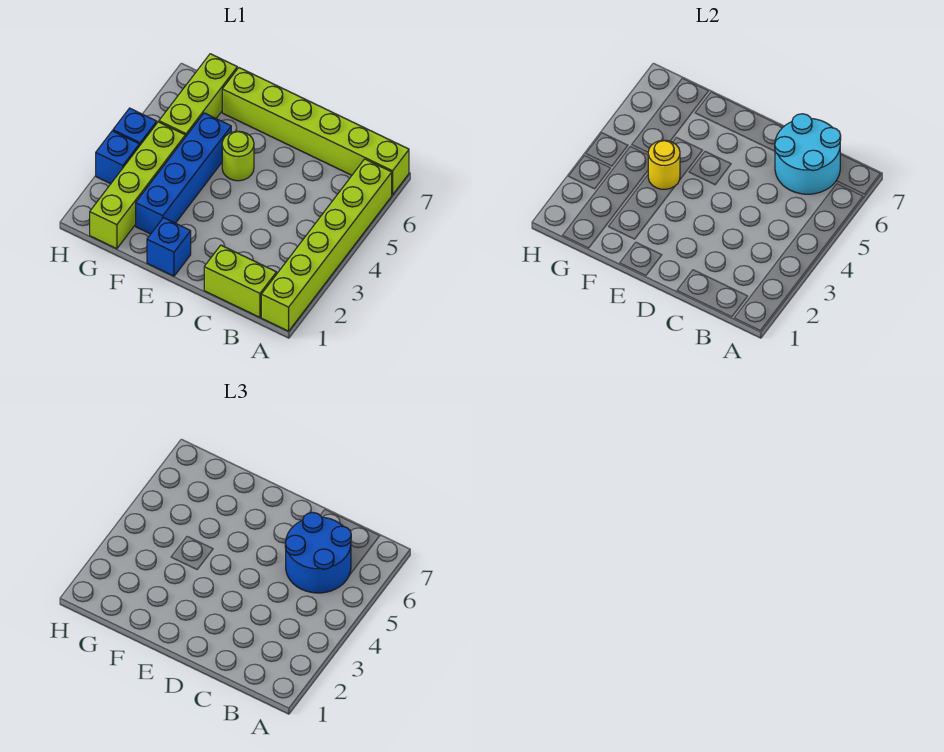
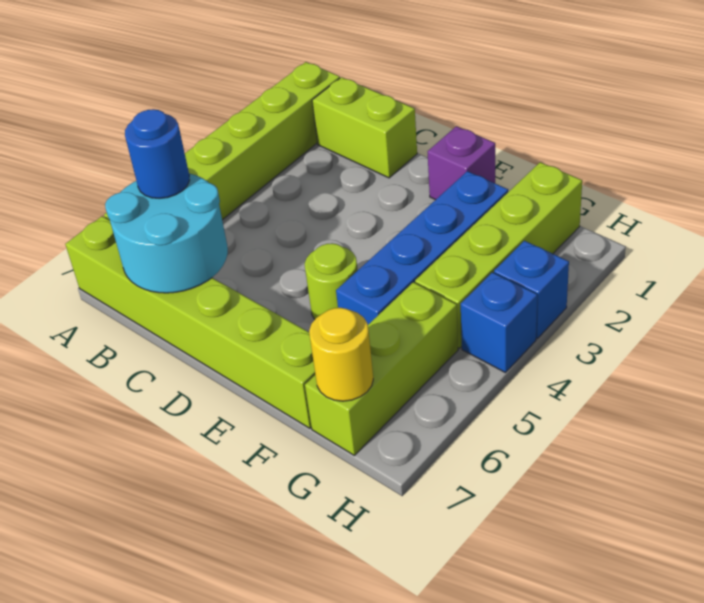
blue round brick B5:C6 level 3 -> blue round brick B6 level 3
blue brick E1 level 1 -> purple brick E1 level 1
yellow round brick F4 level 2 -> yellow round brick G7 level 2

